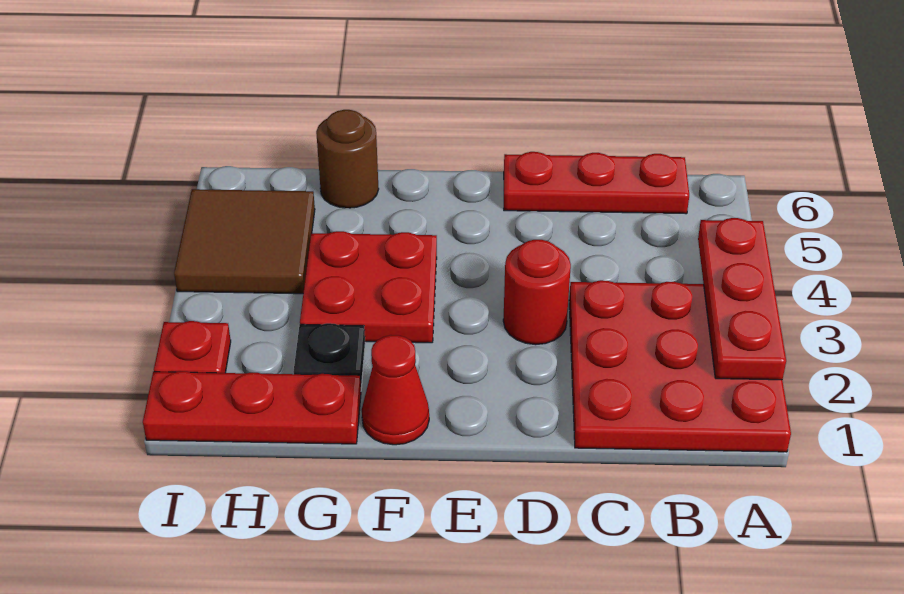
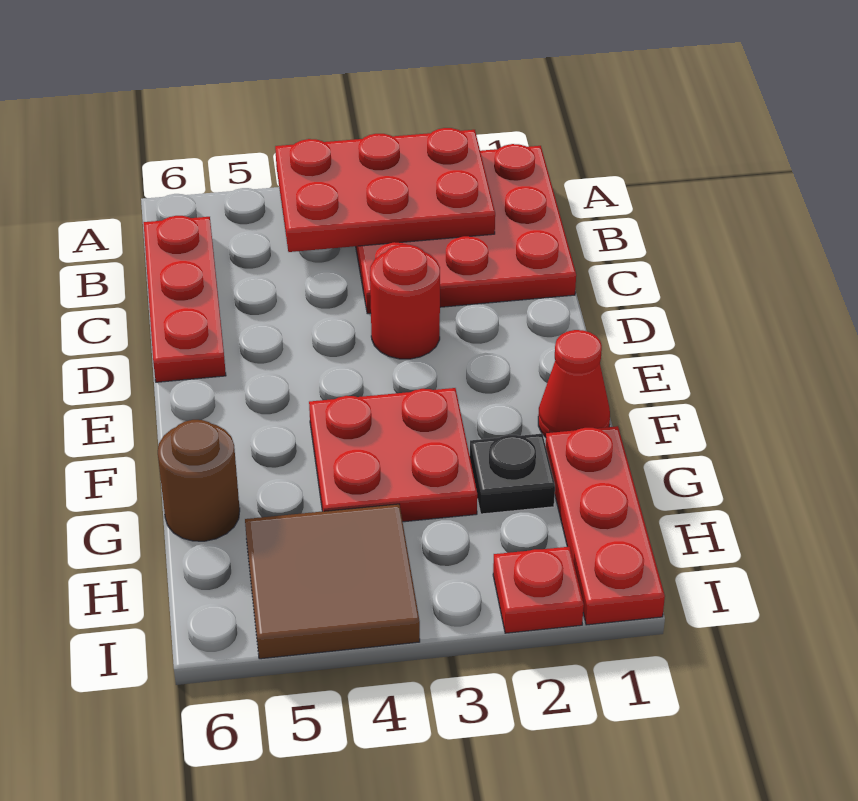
red plate A2:A4 level 2 -> red plate A2:B4 level 2

